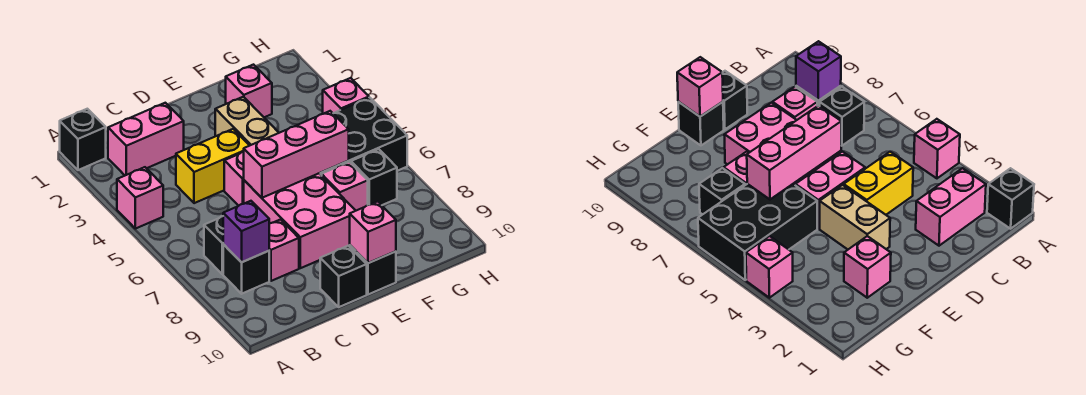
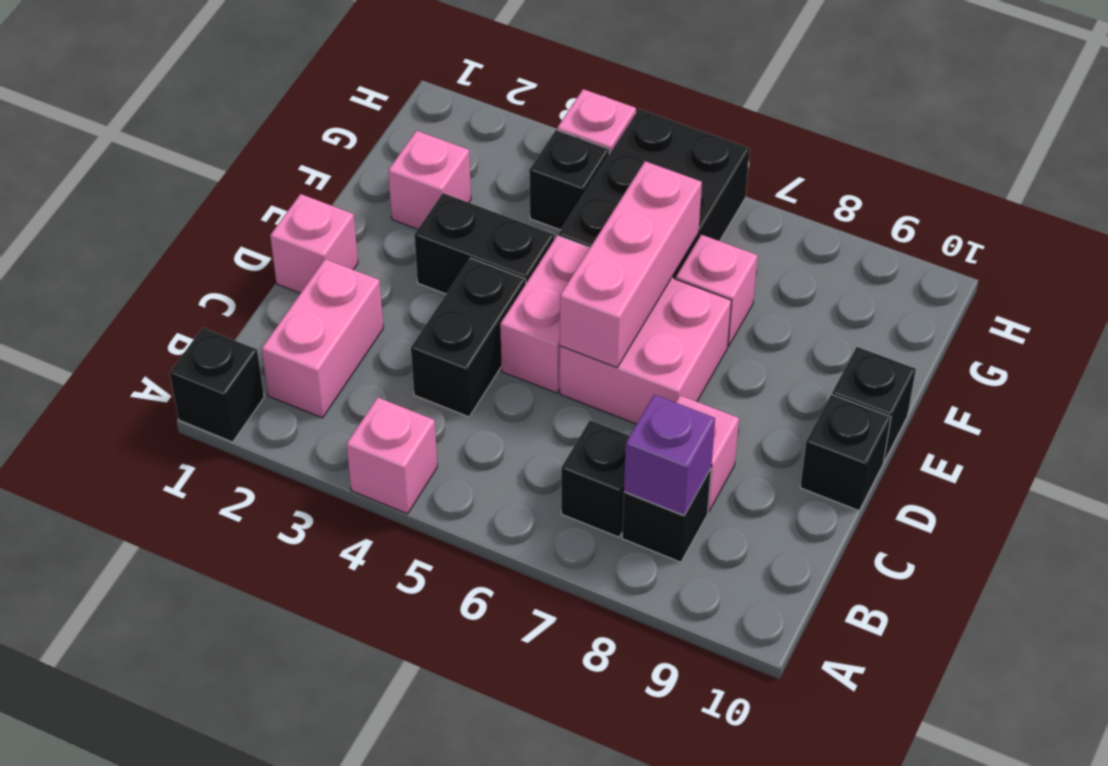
yellow brick C4:D4 level 1 -> black brick C4:D4 level 1
pink brick D6:E8 level 1 -> pink brick D6:E7 level 1
tan brick E3:E4 level 1 -> black brick E3:E4 level 1
pink brick E10 level 2 -> pink brick D1 level 1
black brick G7 level 1 -> black brick G4 level 1

